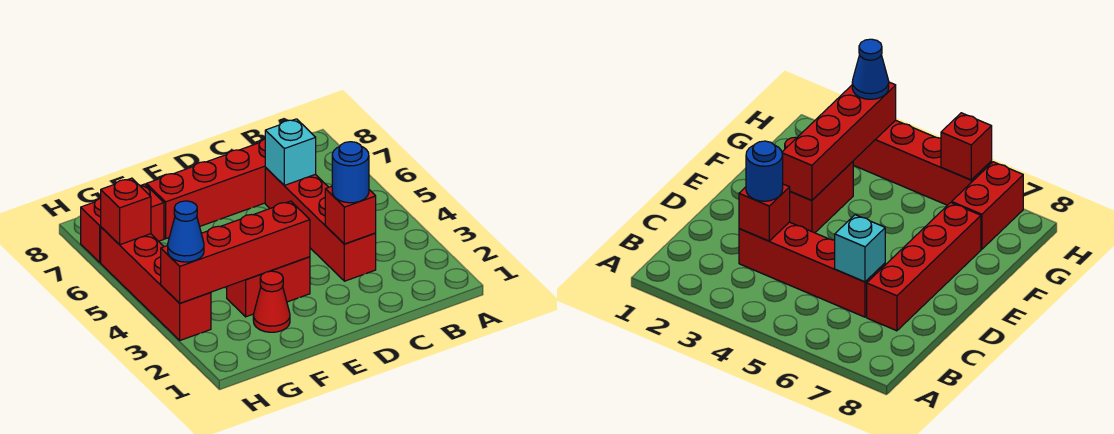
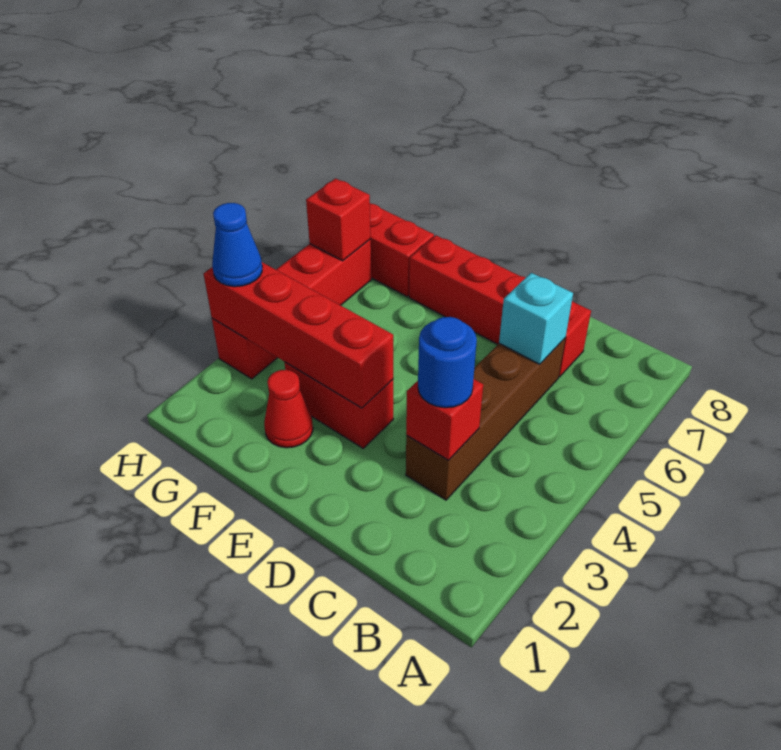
red brick C3:C6 level 1 -> brown brick C3:C6 level 1

